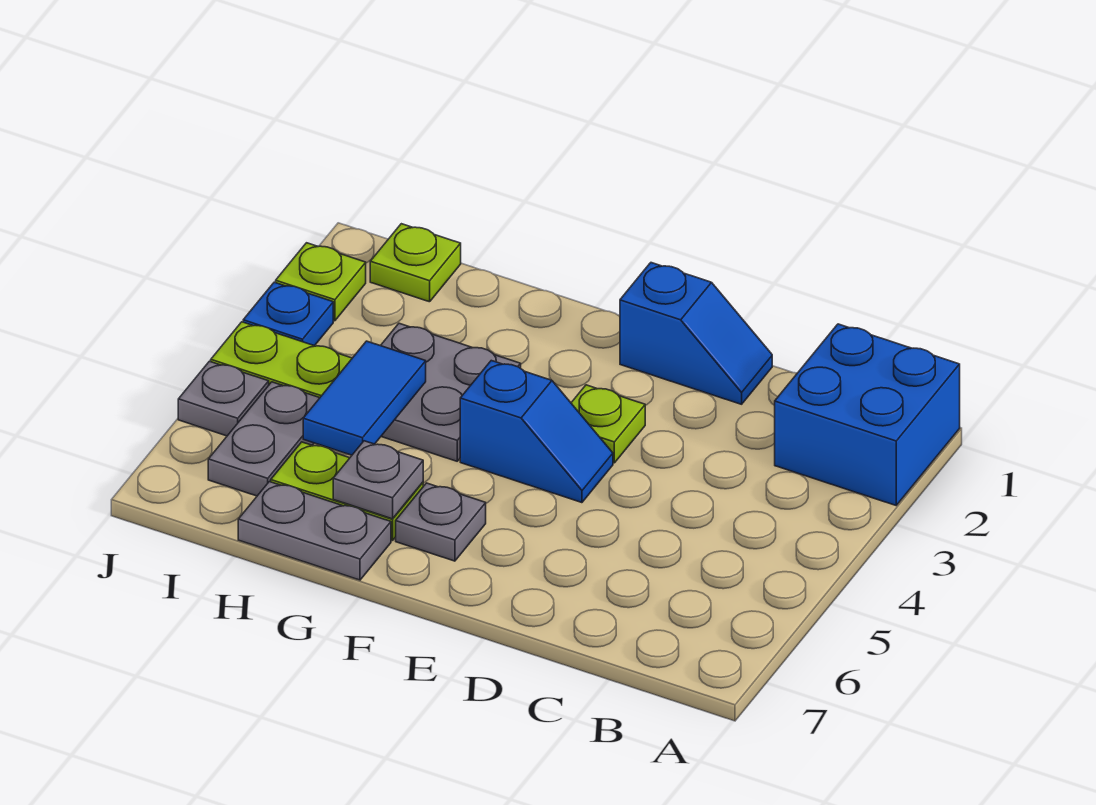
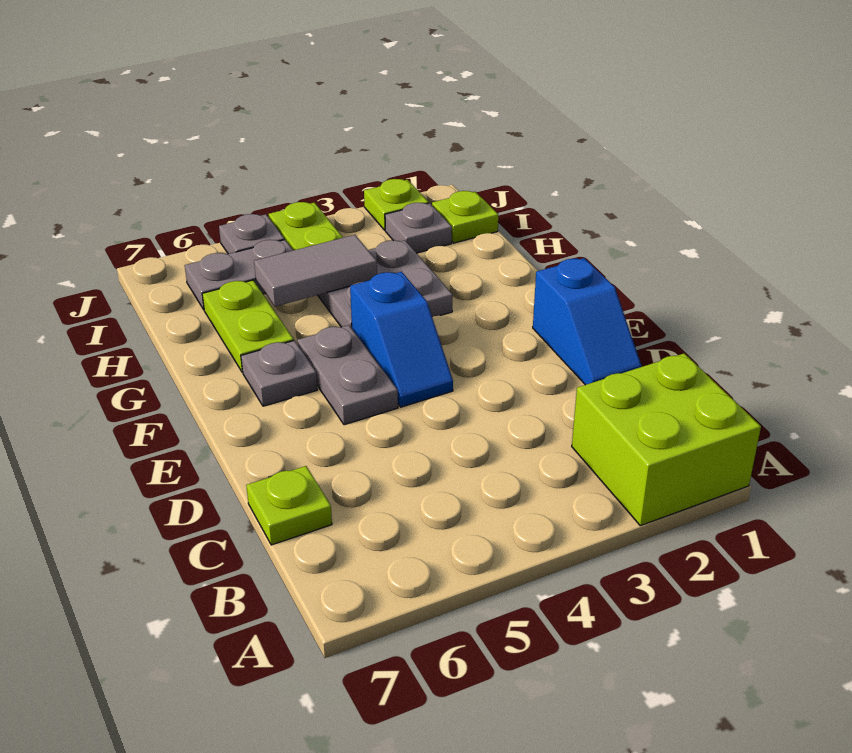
blue brick A1:B2 level 1 -> lime brick A1:B2 level 1
lime plate E3 level 1 -> lime plate C7 level 1
grey plate G6 level 2 -> grey plate I2 level 1
grey plate G7:H7 level 1 -> grey plate E5:F5 level 1
blue tile H4:H5 level 2 -> grey tile H4:H5 level 2
blue plate J3 level 1 -> none

